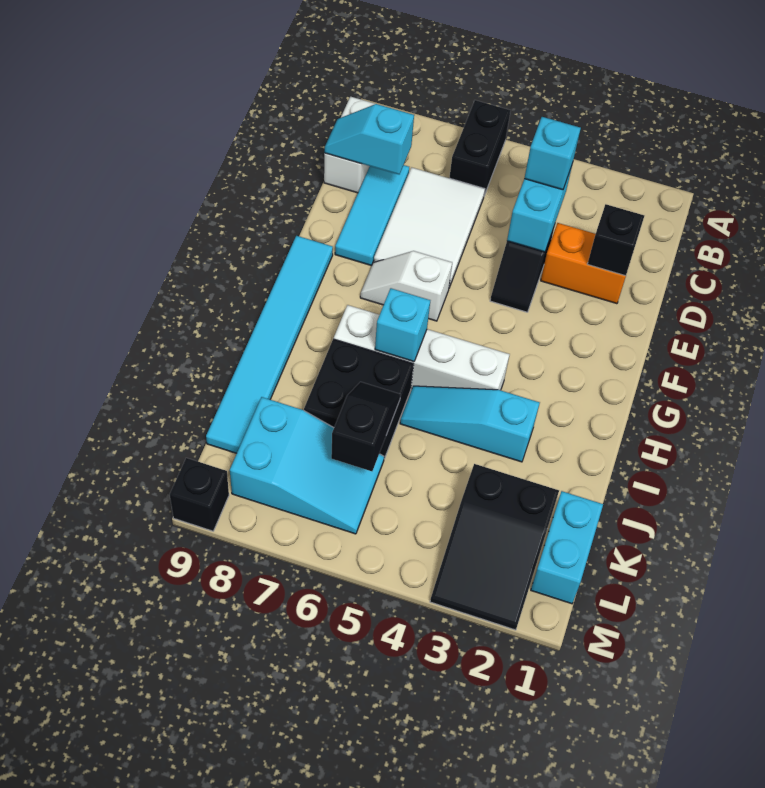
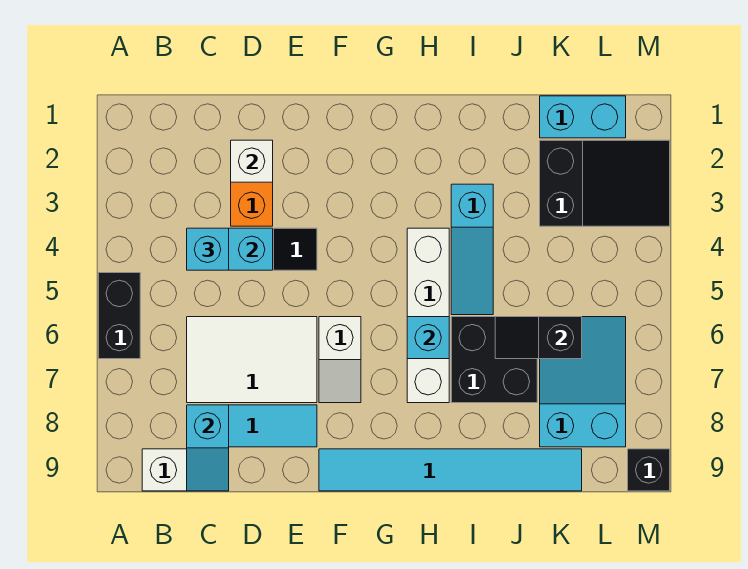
black brick A6:B6 level 1 -> black brick A5:A6 level 1
black brick D2 level 2 -> white brick D2 level 2

